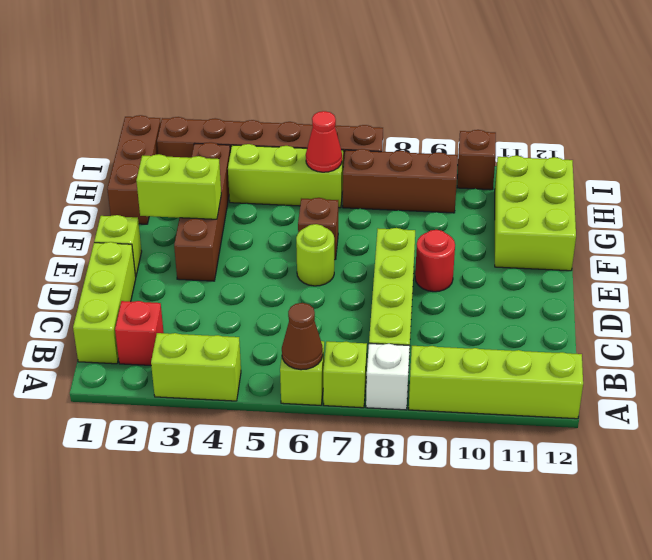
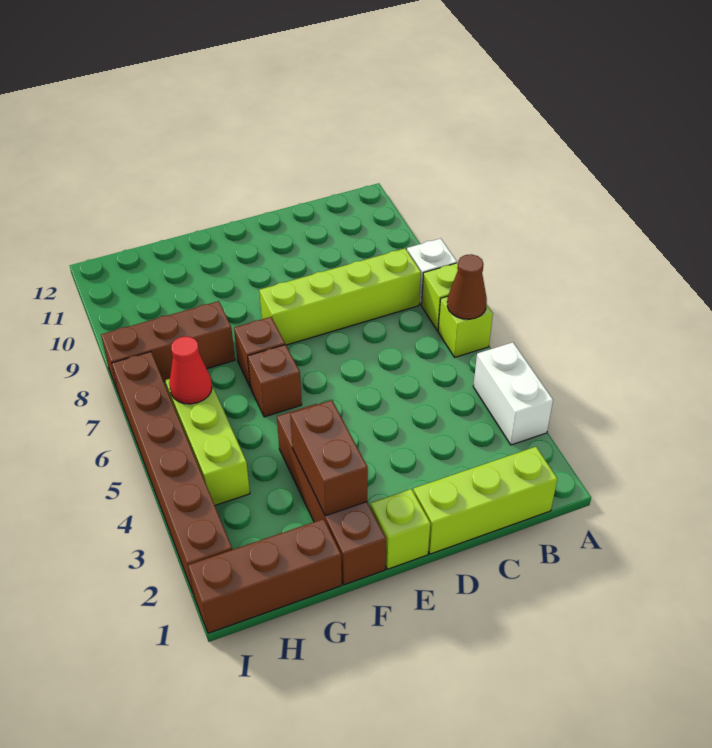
lime brick A3:A4 level 1 -> white brick A3:A4 level 1
lime brick A9:A12 level 1 -> none
red brick B2 level 1 -> none
brown brick E3:H3 level 1 -> brown brick F1:F4 level 1
lime round brick E6 level 1 -> none
red round brick E9 level 1 -> none
lime brick F2:F3 level 2 -> brown brick F2:F3 level 2
lime brick F11:H12 level 1 -> none
brown brick H7:H9 level 1 -> brown brick G8:I8 level 1
brown brick I10 level 1 -> brown brick F7 level 1

